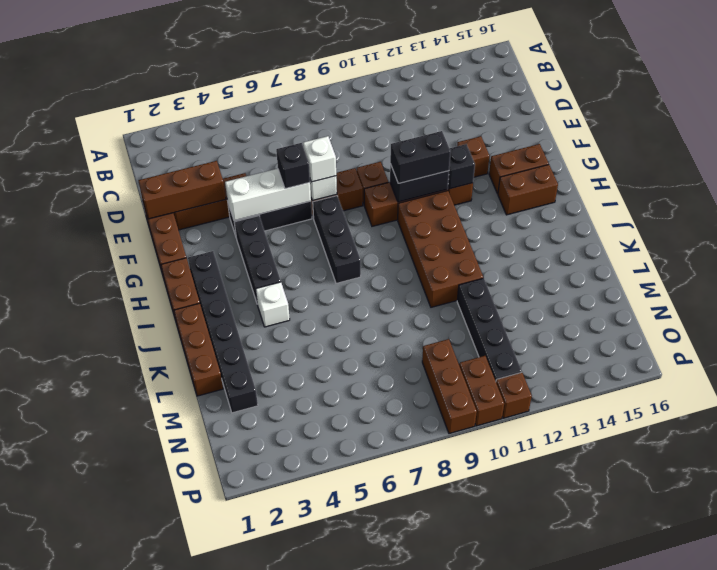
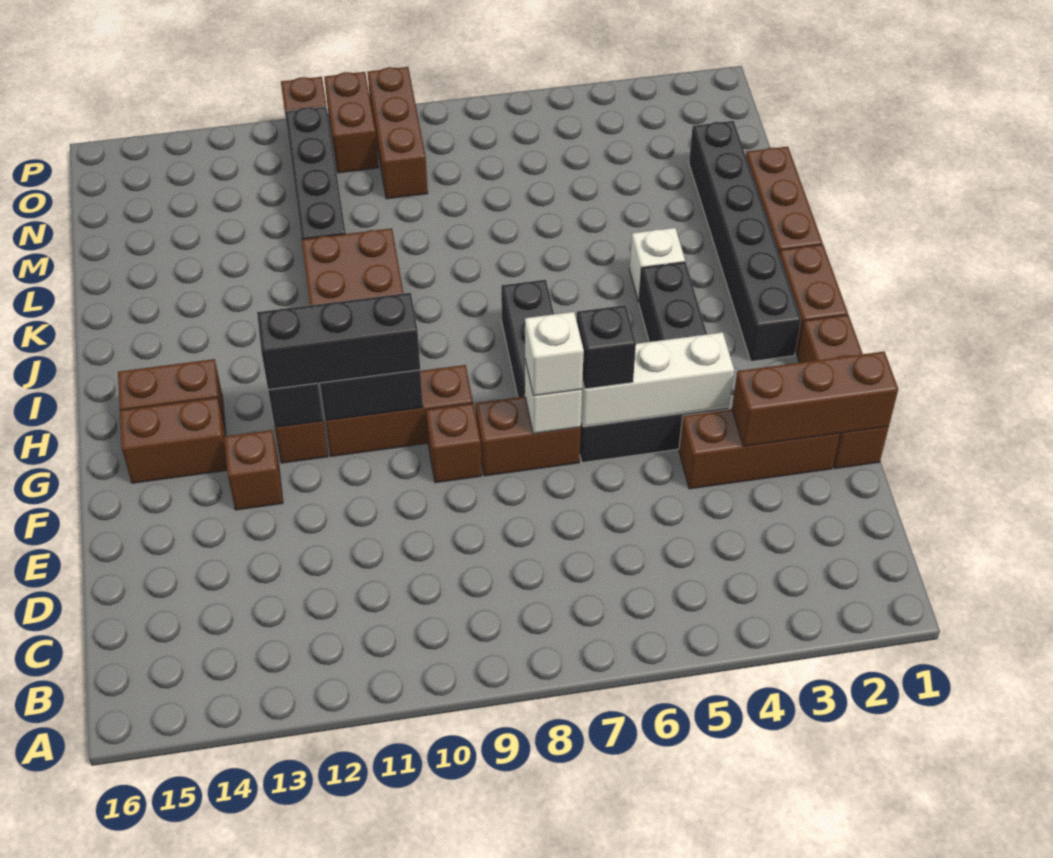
black brick G10:G11 level 3 -> black brick G10:G12 level 3

